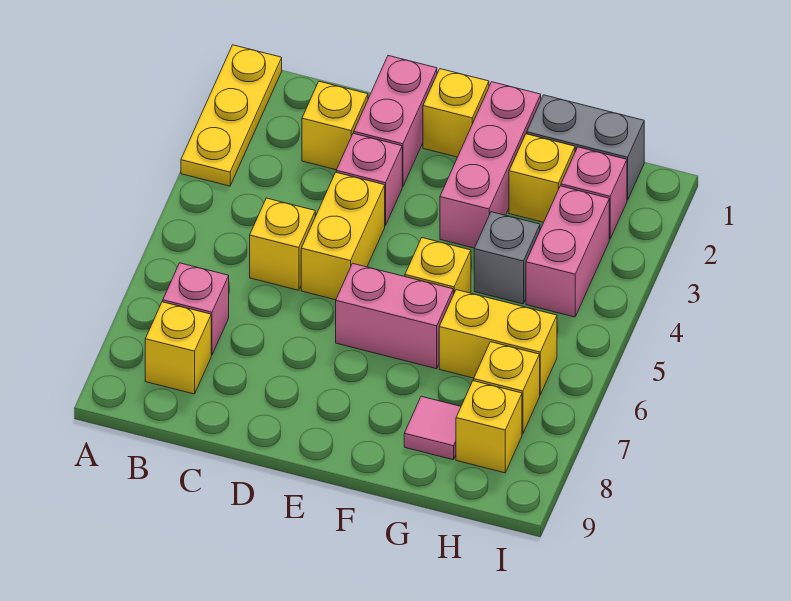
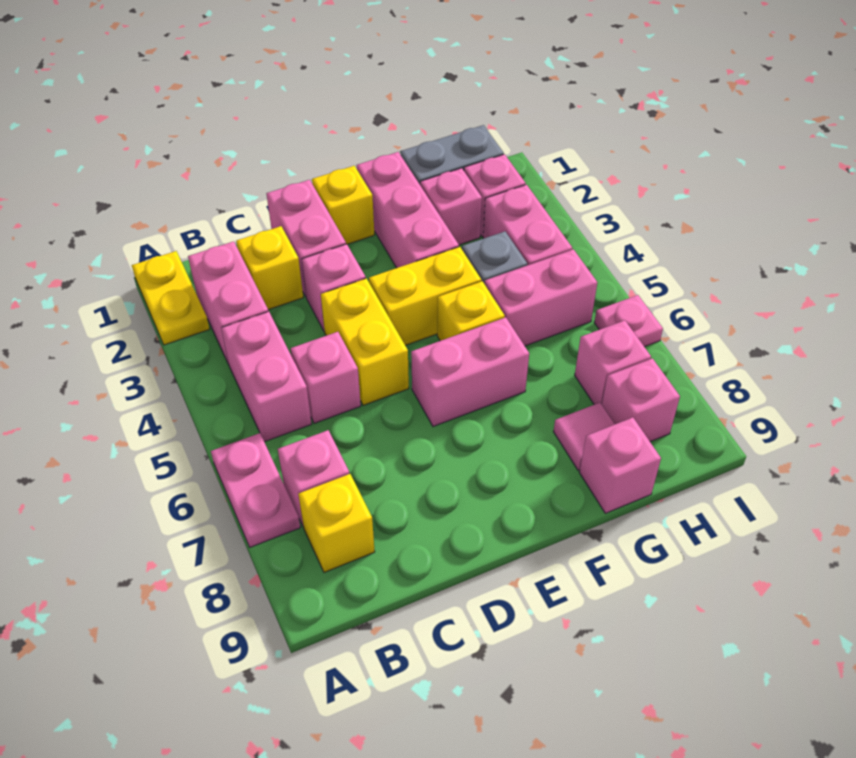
yellow plate A1:A3 level 1 -> yellow plate A1:A2 level 1
none -> pink plate A6:A7 level 1
none -> pink brick B2:B3 level 1
none -> pink brick B4:B5 level 1
yellow brick C5 level 1 -> pink brick C5 level 1
yellow brick G2 level 1 -> pink brick G2 level 1
none -> pink brick G5:H5 level 1
yellow brick G6:H6 level 1 -> yellow brick E4:F4 level 1
none -> pink brick G9 level 1
yellow brick H7 level 1 -> pink brick H7 level 1
yellow brick H8 level 1 -> pink brick H8 level 1
none -> pink plate I6 level 1

